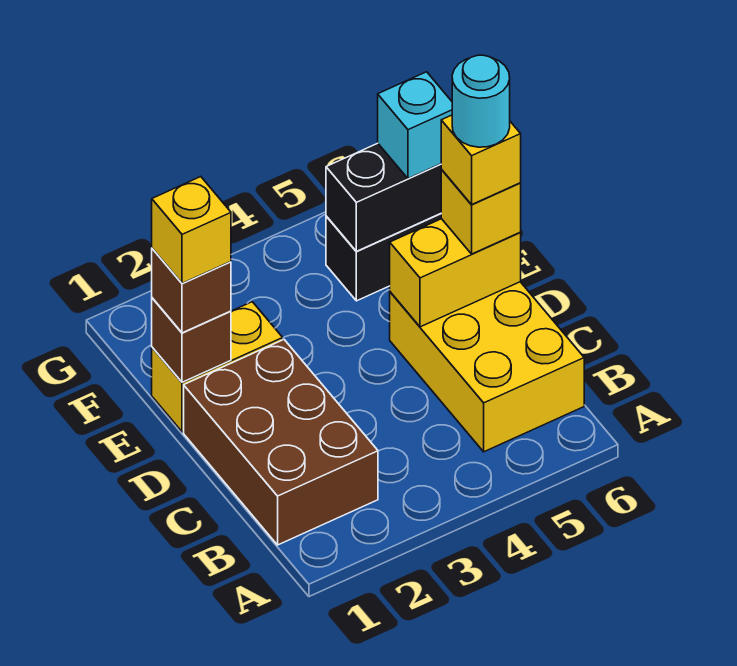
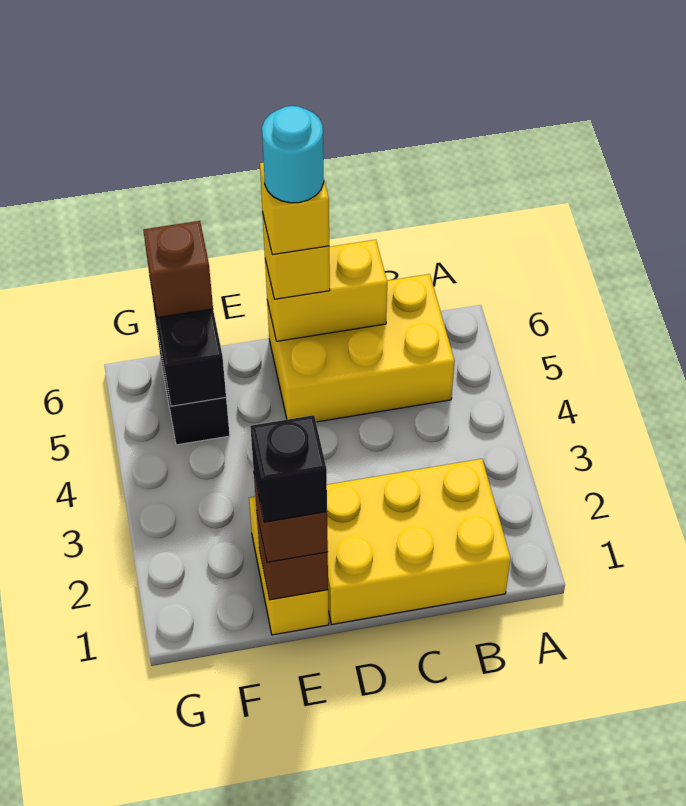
brown brick B1:D2 level 1 -> yellow brick B1:D2 level 1
yellow brick D5:D6 level 2 -> yellow brick C6:D6 level 2
yellow brick E1 level 4 -> black brick E1 level 4
cyan brick F6 level 3 -> brown brick F6 level 3

